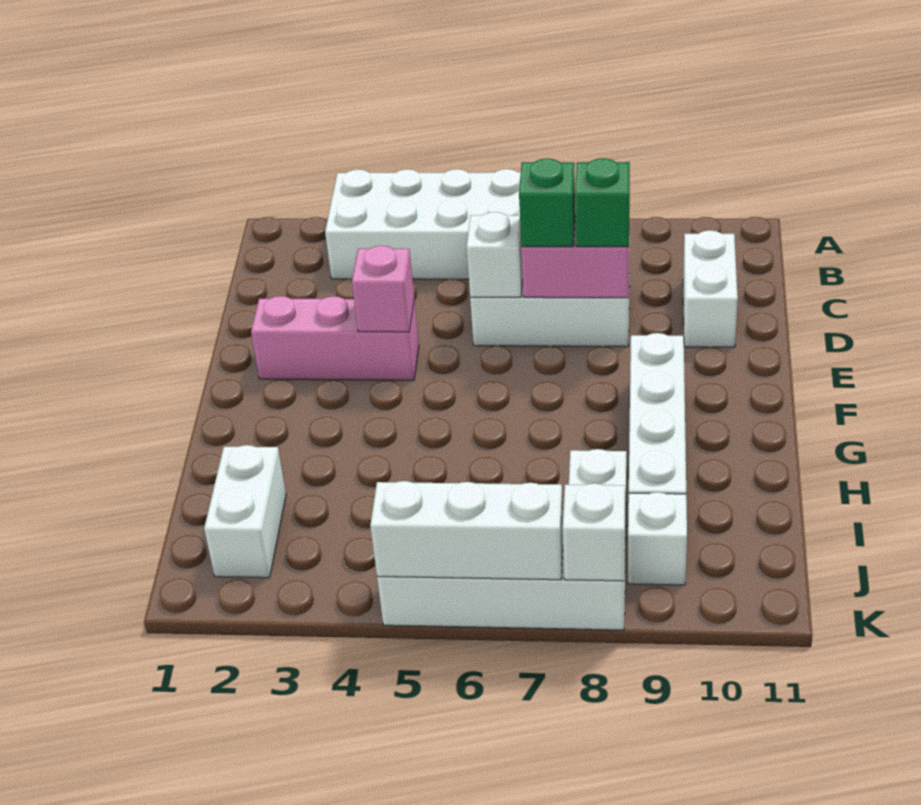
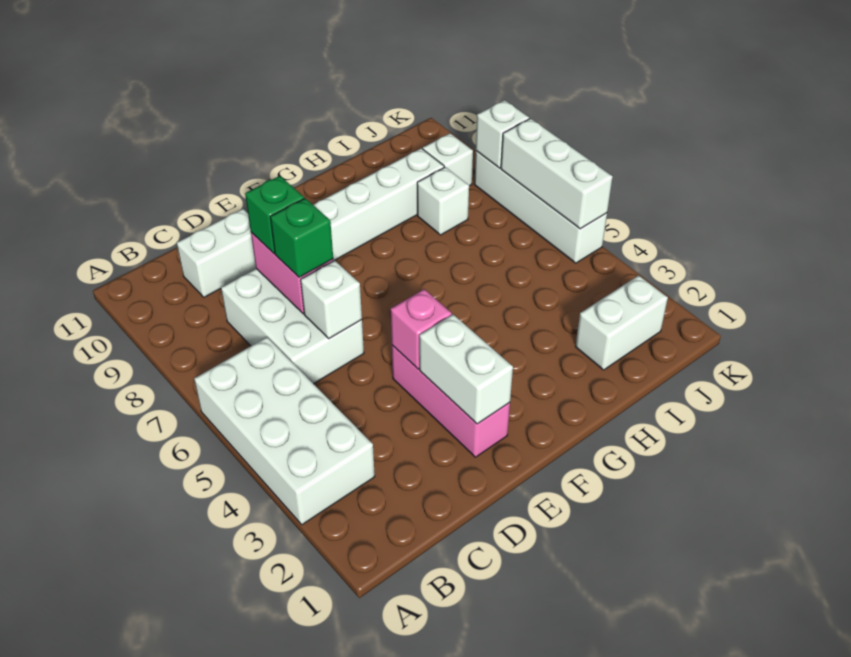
none -> white brick E2:E3 level 2

